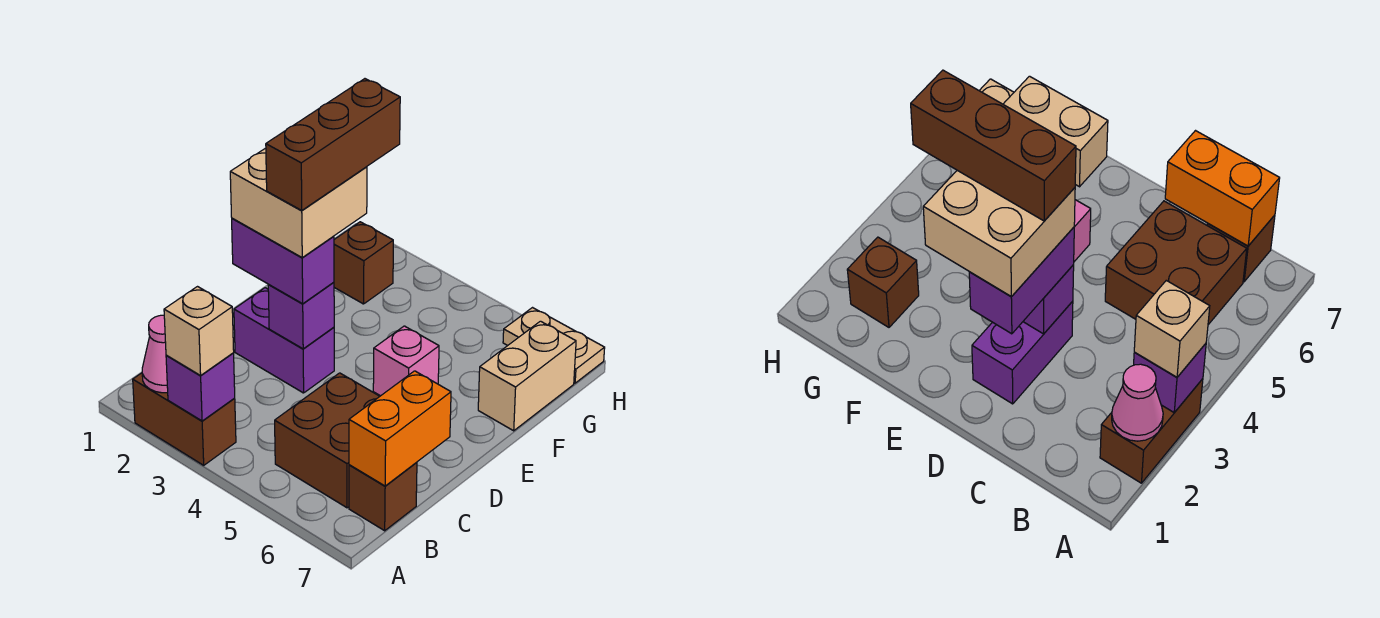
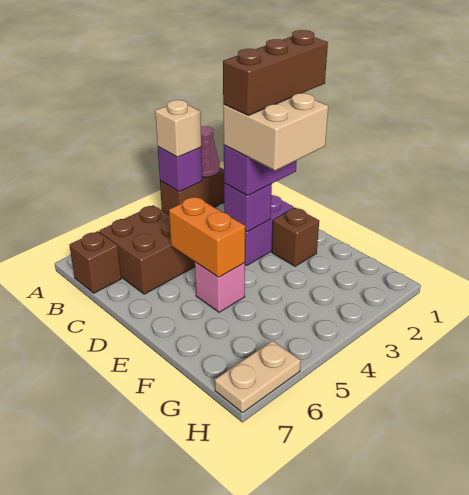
orange brick B7:C7 level 2 -> orange brick D5:E5 level 2
brown brick D3:F3 level 5 -> brown brick D1:D3 level 5
tan brick F7:G7 level 1 -> none
brown brick G2 level 1 -> brown brick E2 level 1

